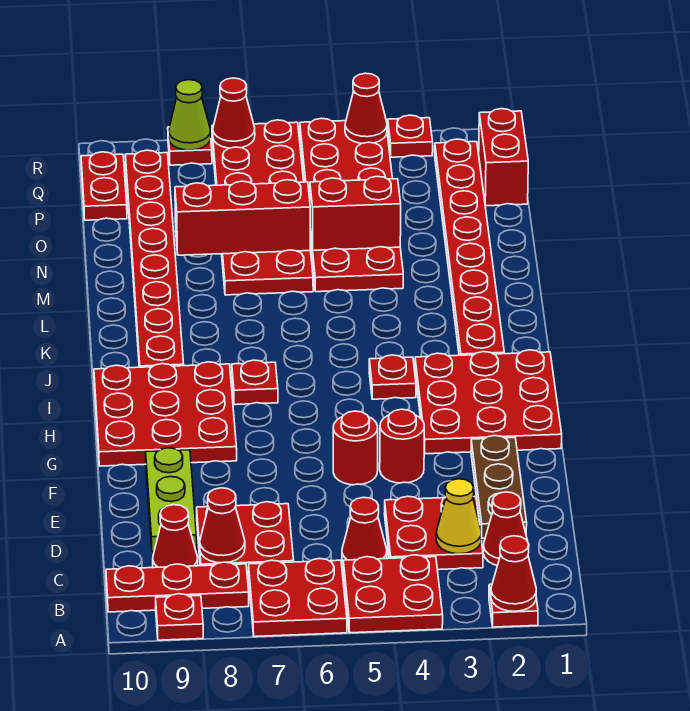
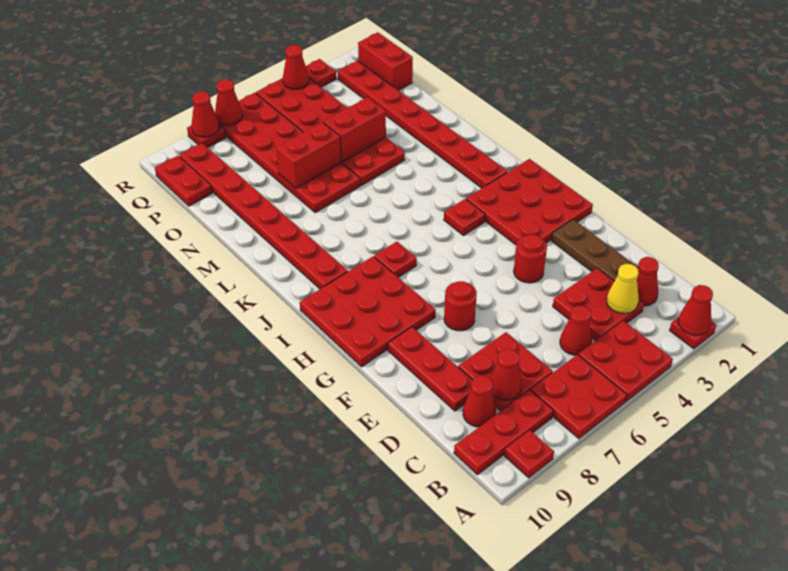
lime plate D9:F9 level 1 -> red plate D9:F9 level 1
red round brick F5 level 1 -> red round brick F7 level 1
red brick N6:N8 level 2 -> red brick N6:N7 level 2
lime cone R8 level 2 -> red cone R8 level 2

